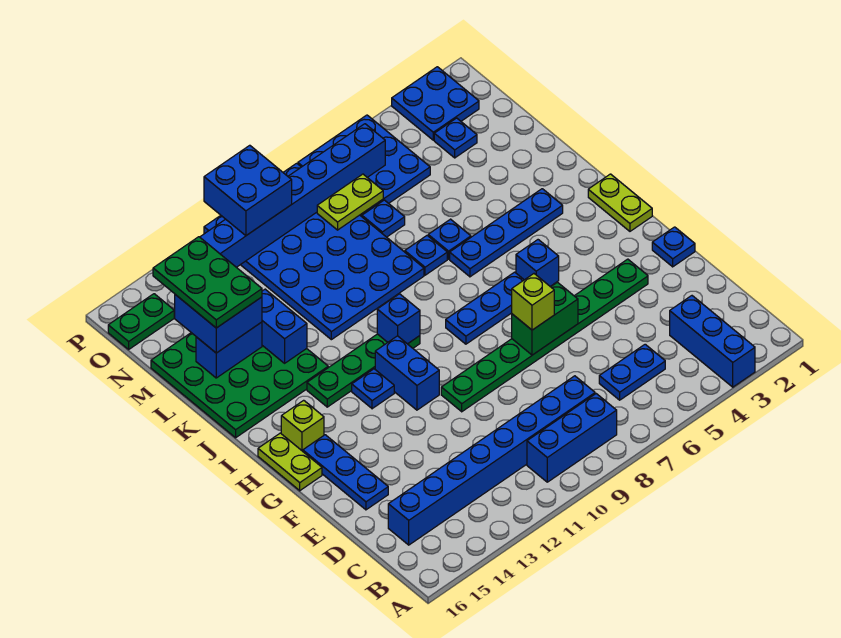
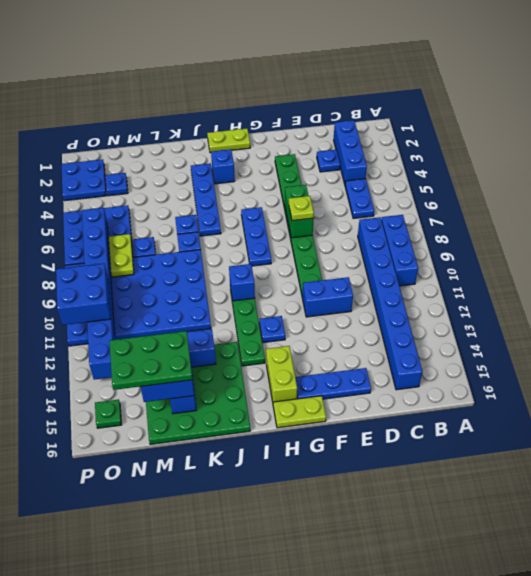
blue brick A3:C3 level 1 -> blue brick C2:C4 level 1
blue plate F1 level 1 -> blue plate D3 level 1
lime brick F7 level 3 -> lime plate F7 level 3
blue brick G11:H11 level 1 -> blue brick E11:F11 level 1
blue brick H5 level 1 -> blue brick I3 level 1
lime brick H15 level 1 -> lime brick H14:H15 level 1
green plate O15:O16 level 1 -> green plate O15 level 1

